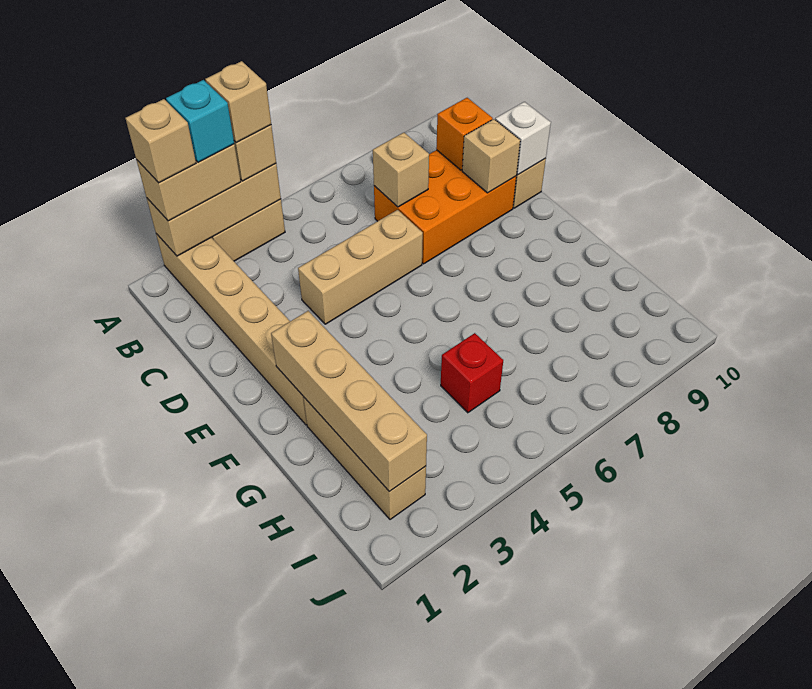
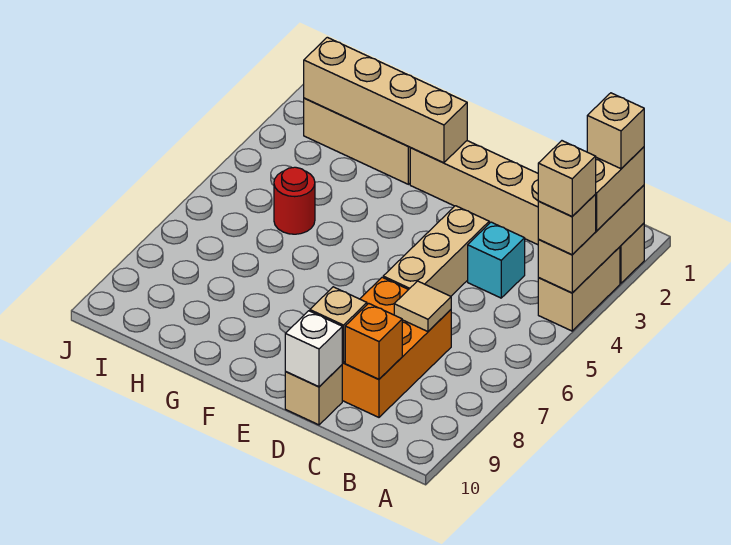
cyan brick A3 level 4 -> cyan brick C4 level 1
tan brick C7 level 2 -> tan tile C7 level 2
red brick H5 level 1 -> red round brick H5 level 1

